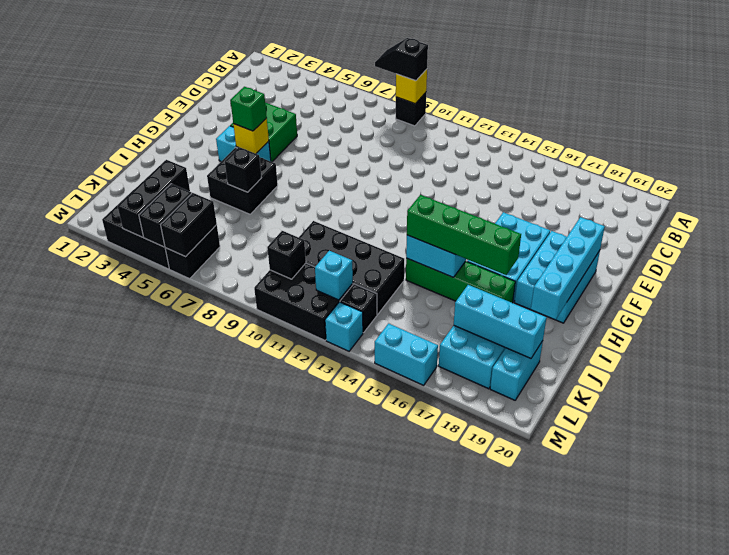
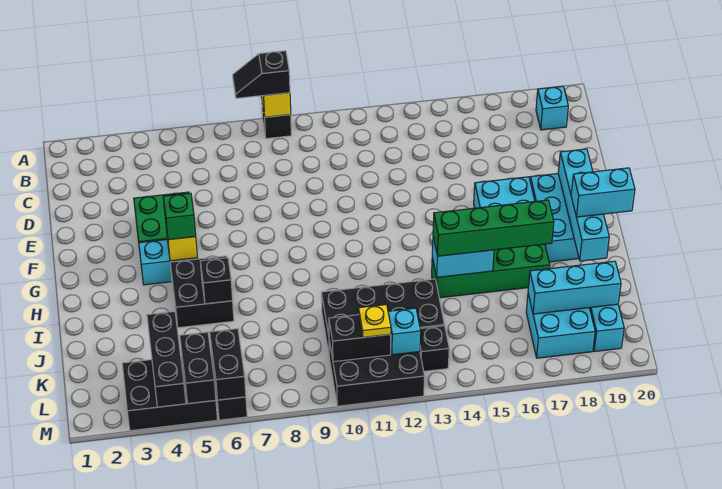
black brick L10 level 2 -> black brick L10:L11 level 2
none -> yellow plate L11 level 3
cyan brick M13 level 1 -> cyan brick B19 level 1
cyan brick M15:M16 level 1 -> cyan brick H19:H20 level 3

